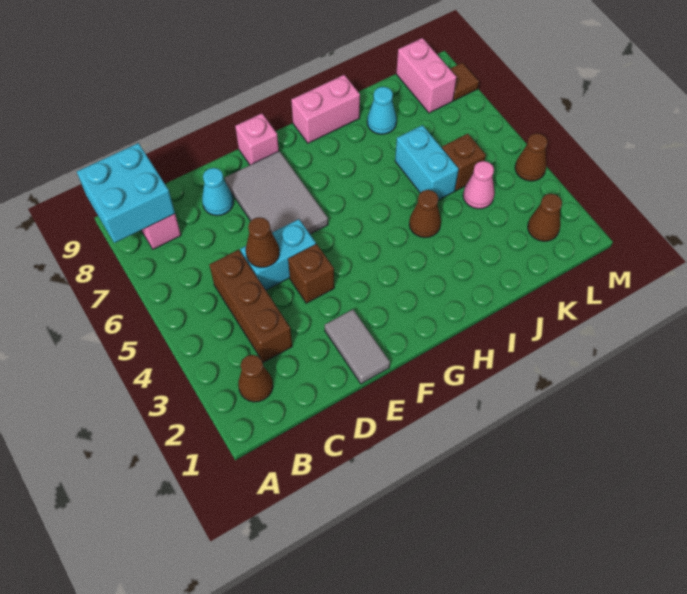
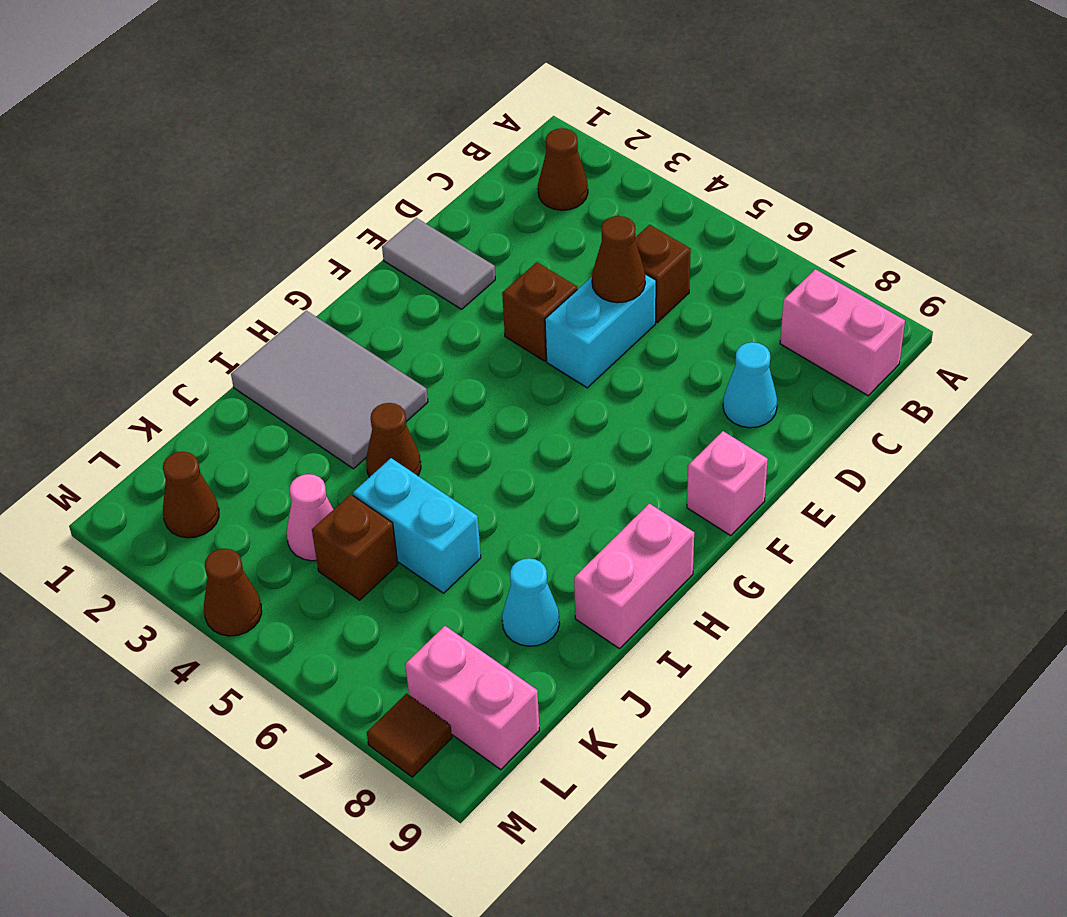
cyan brick A8:B9 level 2 -> none
brown brick C3:C5 level 1 -> brown brick C5 level 1
grey tile E6:F8 level 1 -> grey tile H1:I3 level 1

